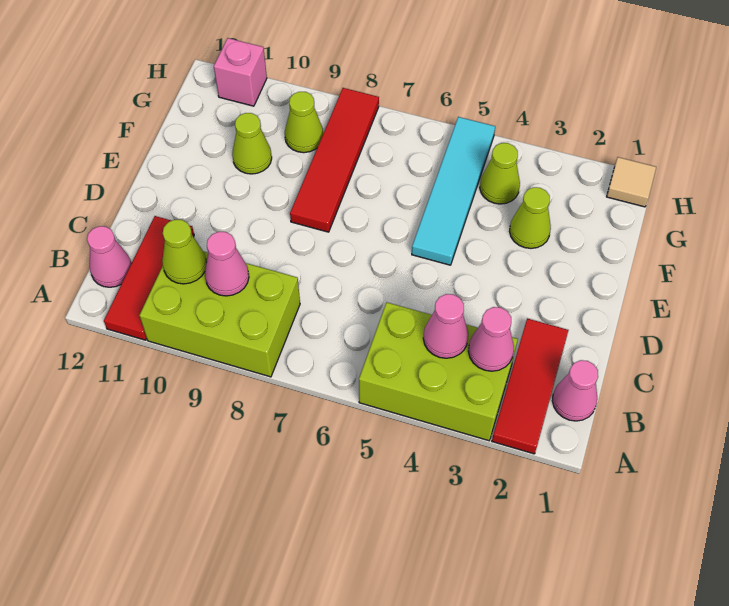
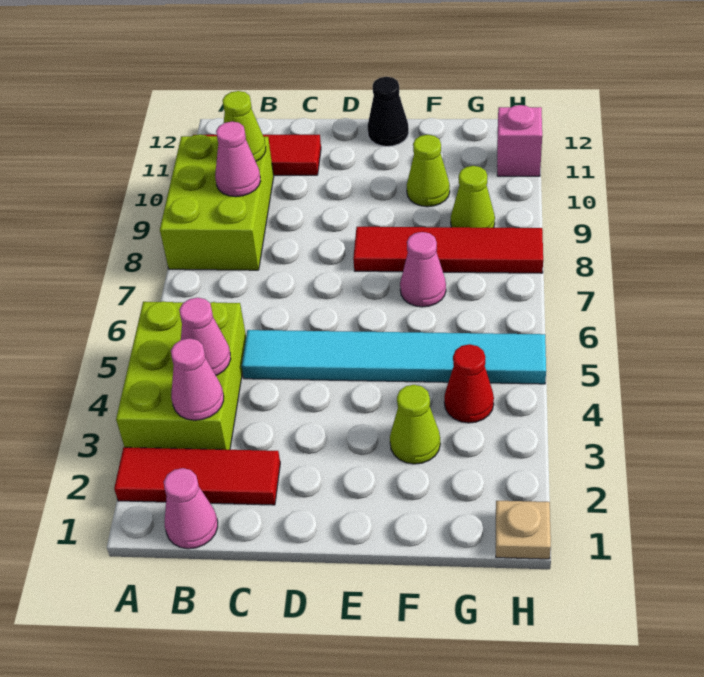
pink cone B12 level 1 -> pink cone F7 level 1
cyan tile E5:H5 level 1 -> cyan tile C5:H5 level 1
none -> black cone E12 level 1
lime cone G4 level 1 -> red cone G4 level 1
tan tile H1 level 1 -> tan plate H1 level 1

